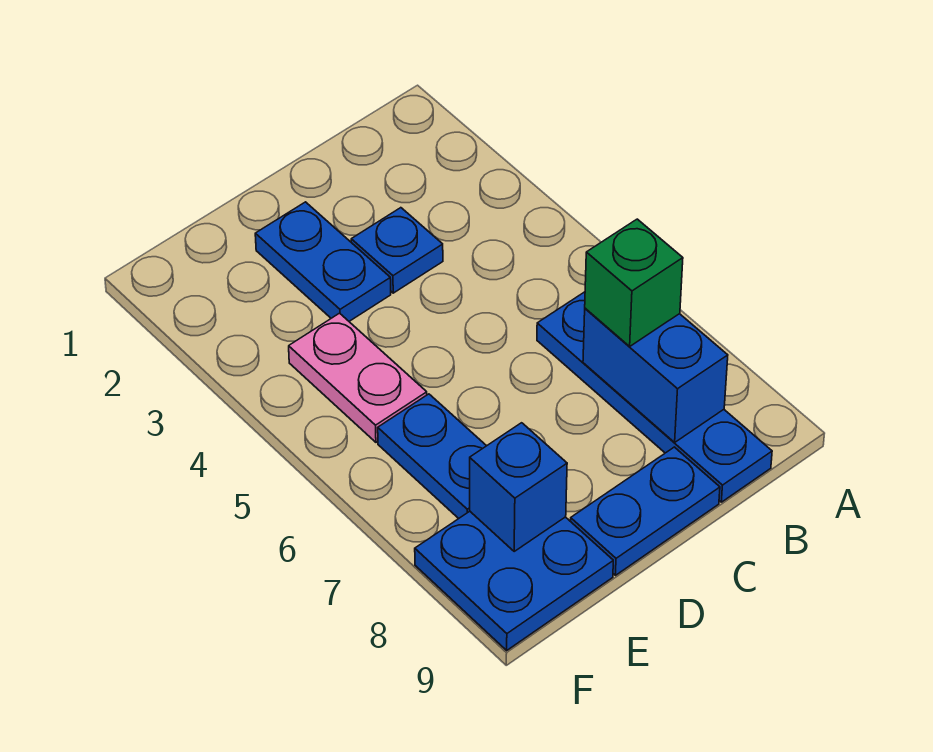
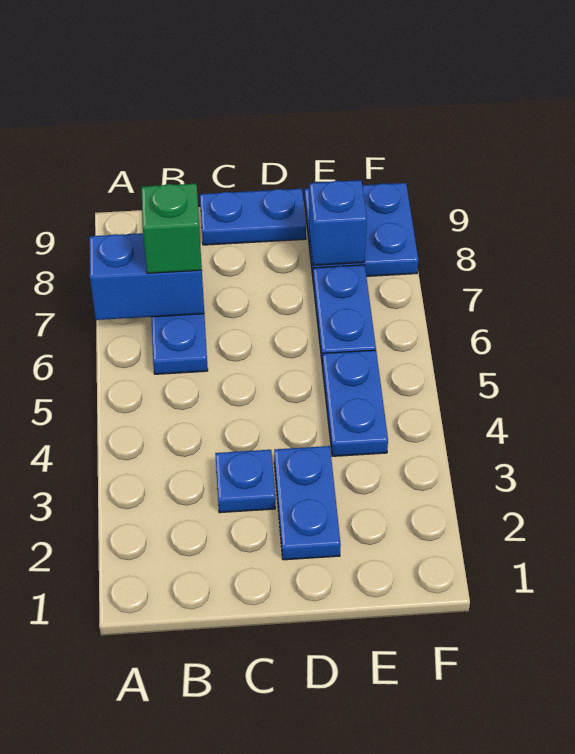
blue brick B7:B8 level 2 -> blue brick A7:B7 level 2
pink plate E4:E5 level 1 -> blue plate E4:E5 level 1

